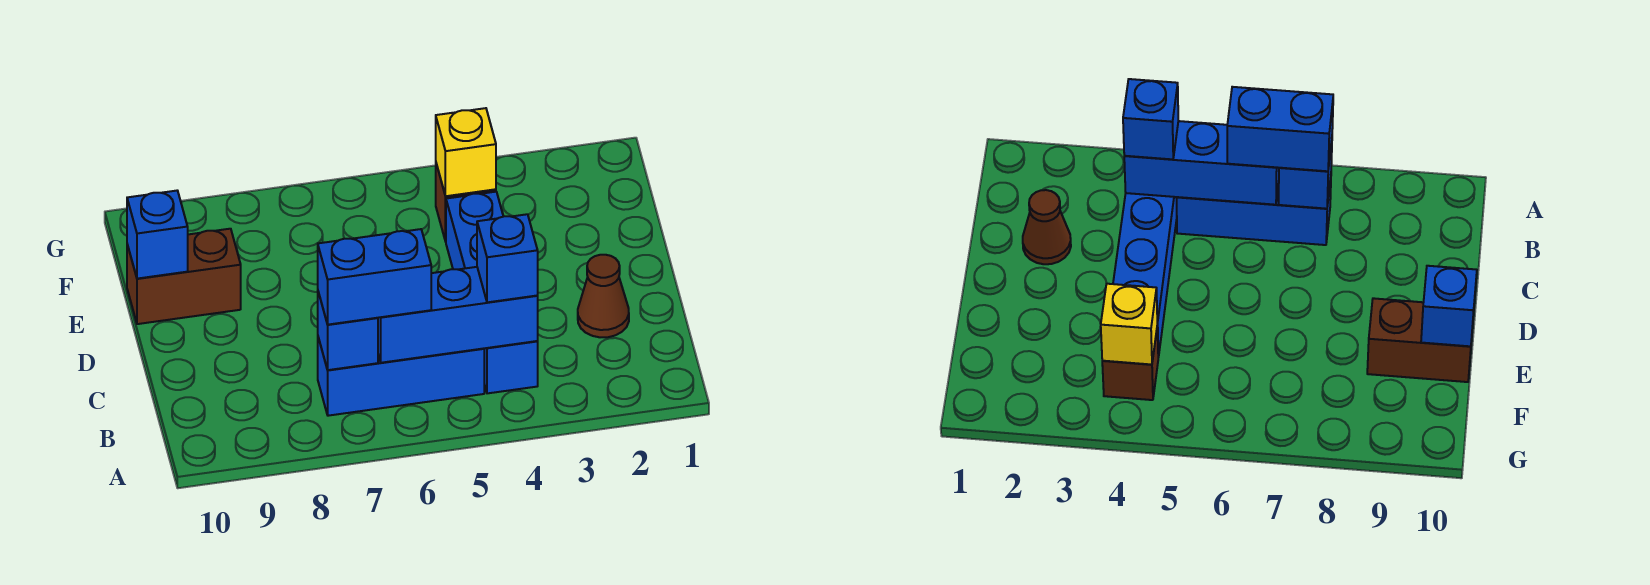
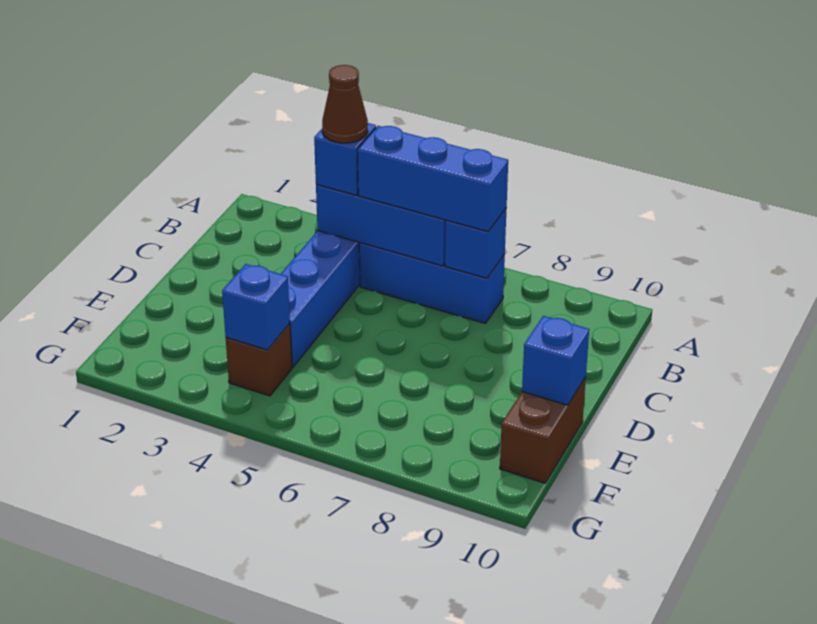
blue brick B6:B7 level 3 -> blue brick B5:B7 level 3
brown cone C2 level 1 -> brown cone B4 level 4
brown brick E9:E10 level 1 -> brown brick E10:F10 level 1
yellow brick F4 level 2 -> blue brick F4 level 2

